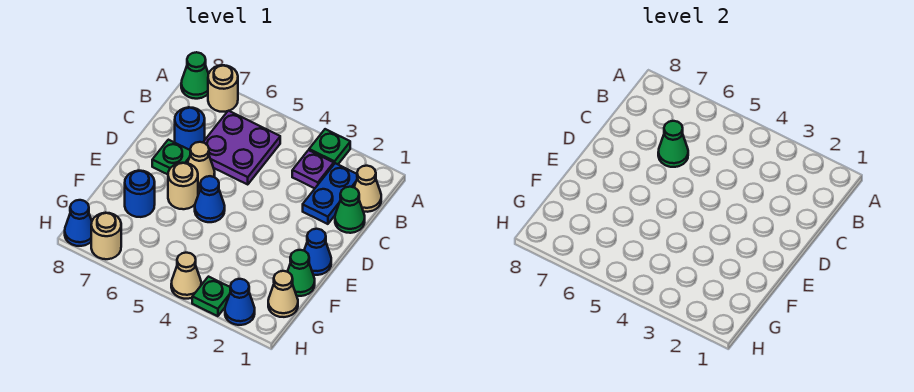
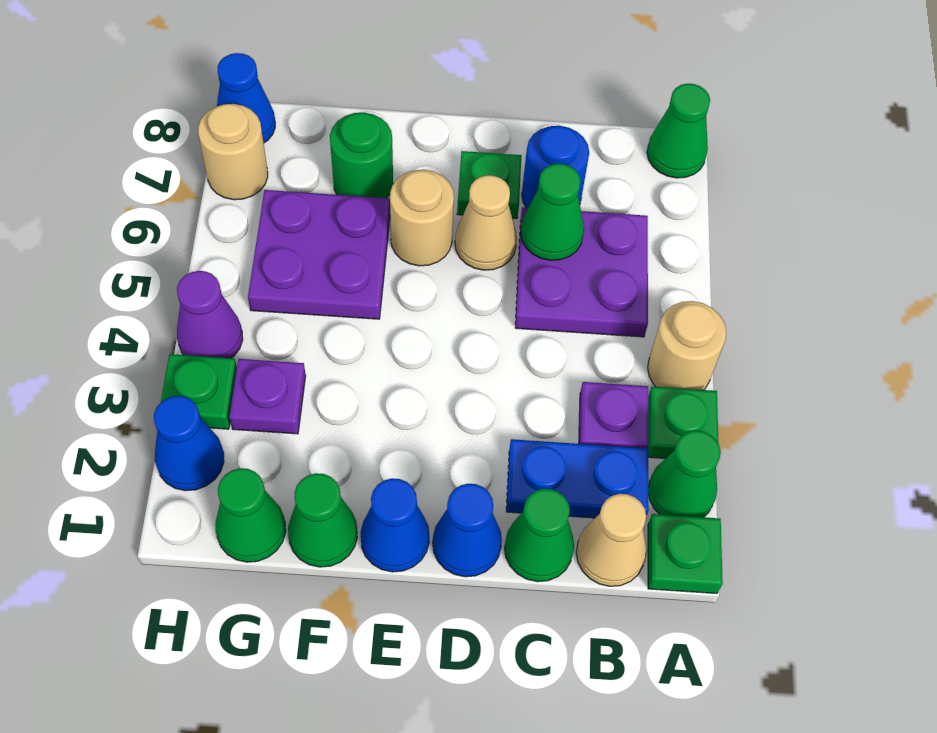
none -> green plate A1 level 1
none -> green cone A2 level 1
tan round brick A7 level 1 -> tan round brick A4 level 1
blue cone E5 level 1 -> blue cone D1 level 1
none -> purple plate F5:G6 level 1
blue round brick F7 level 1 -> green round brick F7 level 1
tan cone G1 level 1 -> green cone G1 level 1
none -> purple plate G3 level 1
tan cone H4 level 1 -> purple cone H4 level 1

